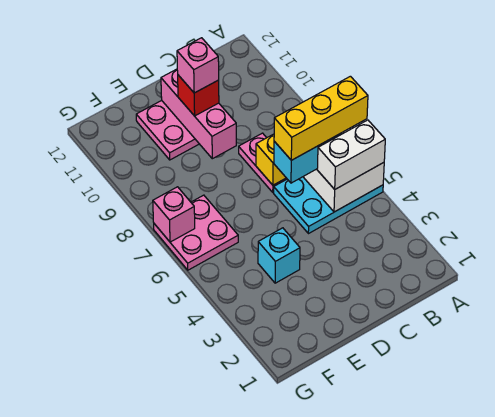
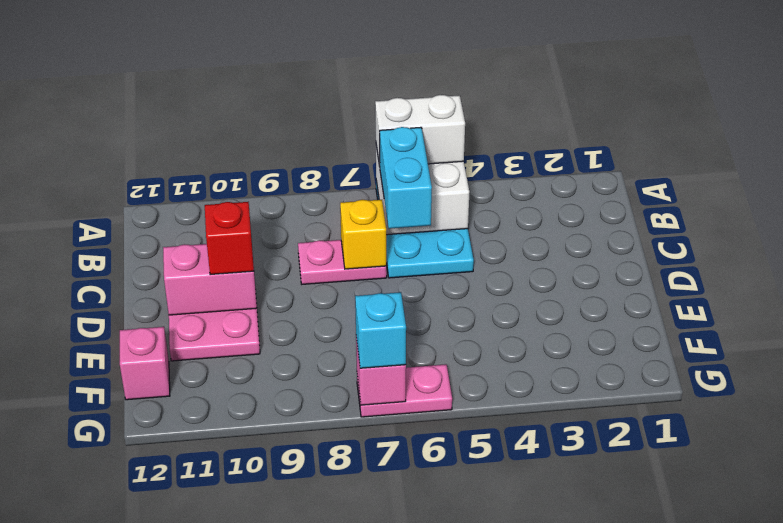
white brick A5:B5 level 3 -> white brick A5:A6 level 3
yellow brick A6:C6 level 4 -> none
pink brick D9:D11 level 2 -> pink brick D10:D11 level 2
pink brick D10 level 4 -> pink brick F12 level 1
cyan brick E4 level 1 -> cyan brick G7 level 3
pink plate F6:G7 level 1 -> pink plate G6:G7 level 1

